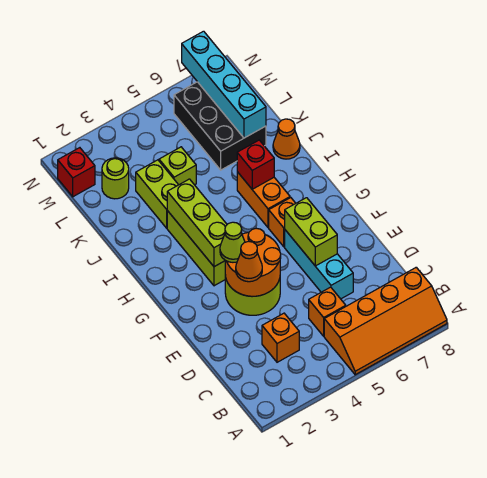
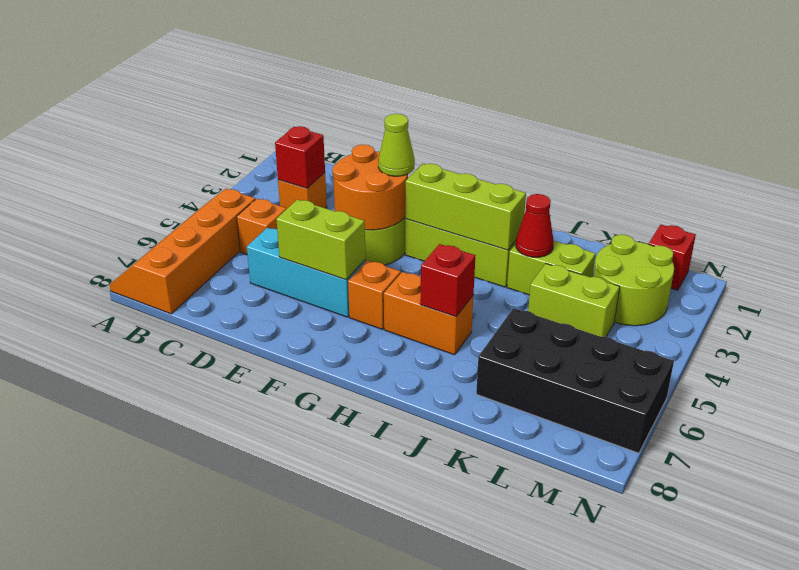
none -> red brick C3 level 2
orange cone E3 level 3 -> none
none -> red cone J3 level 2
orange cone J8 level 1 -> none
lime brick K4 level 1 -> lime brick K4:L4 level 1
black brick K6:M7 level 1 -> black brick K6:N7 level 1
cyan brick K7:N7 level 2 -> none
lime round brick L2 level 1 -> lime round brick L2:M3 level 1

